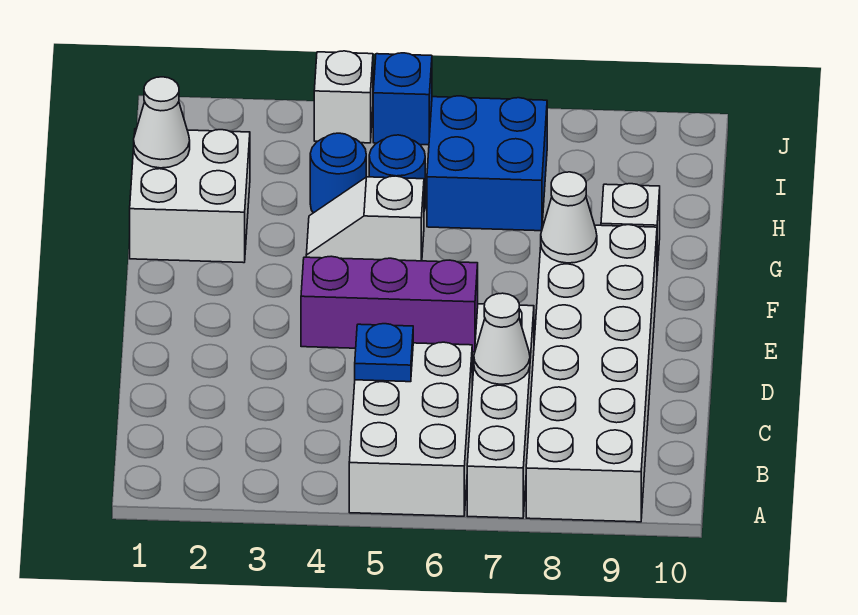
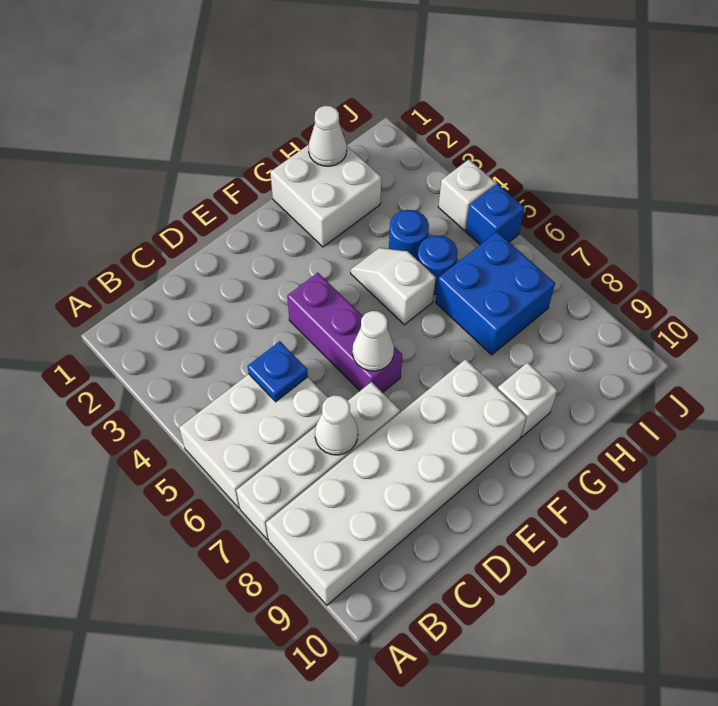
white cone F8 level 2 -> white cone E6 level 2

